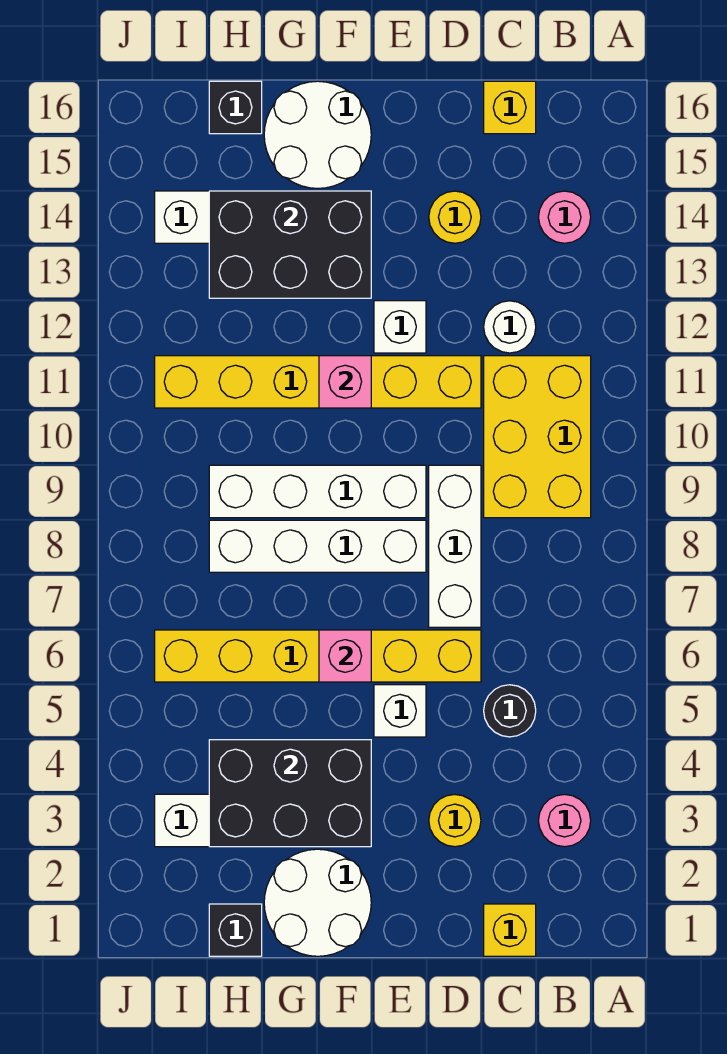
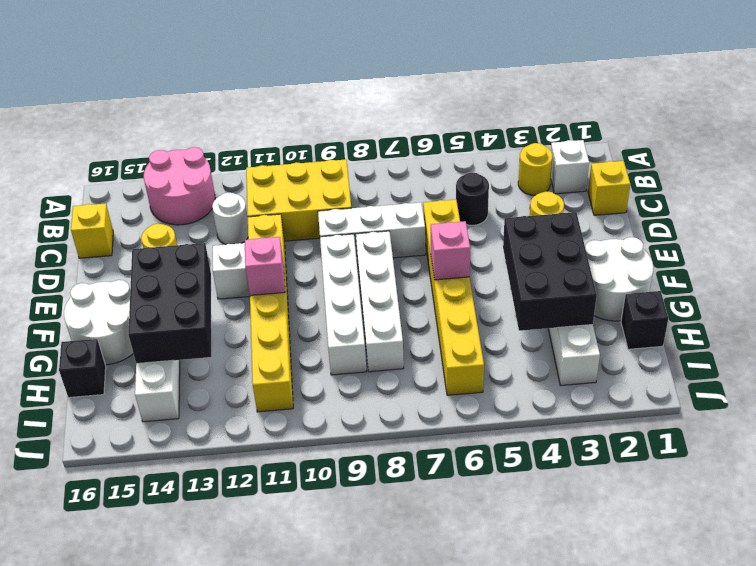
pink round brick B3 level 1 -> yellow round brick B3 level 1
pink round brick B14 level 1 -> pink round brick A13:B14 level 1
white brick E5 level 1 -> white brick B2 level 1

